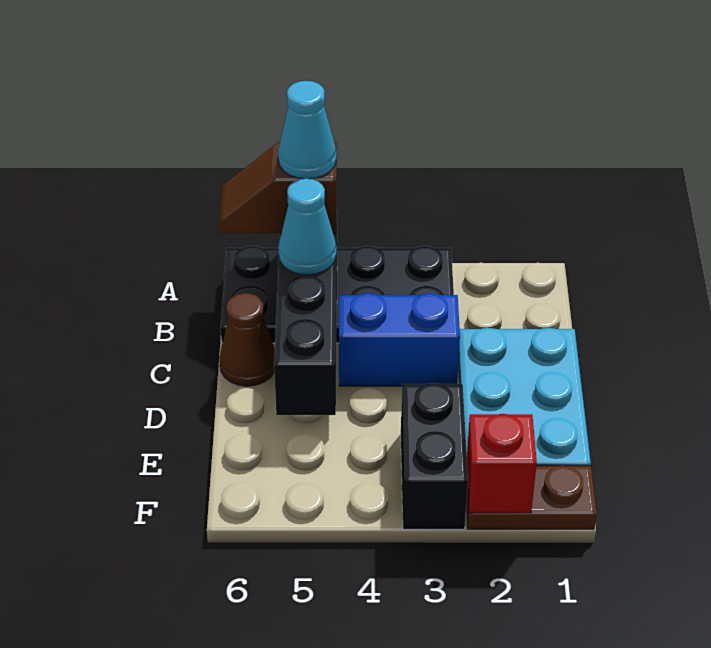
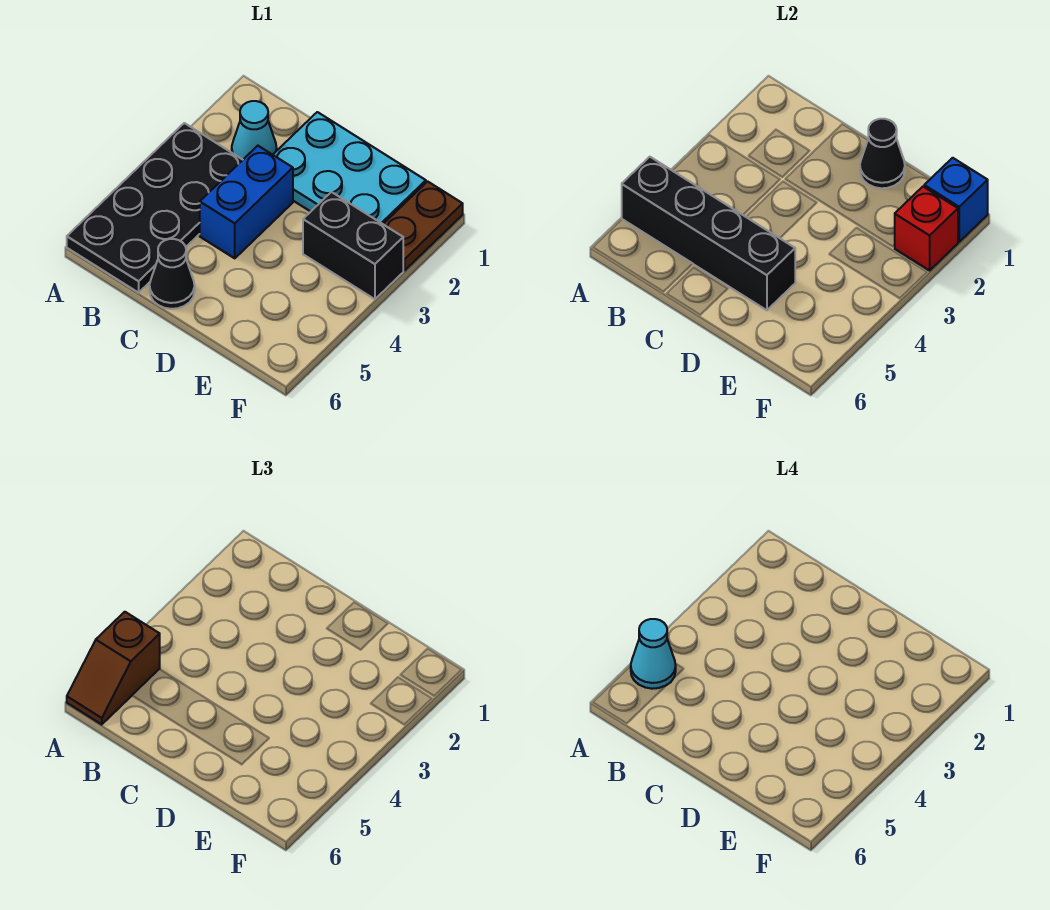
cyan cone B5 level 3 -> cyan cone B2 level 1
brown cone C6 level 1 -> black cone C6 level 1
none -> black cone D1 level 2
none -> blue brick F1 level 2

